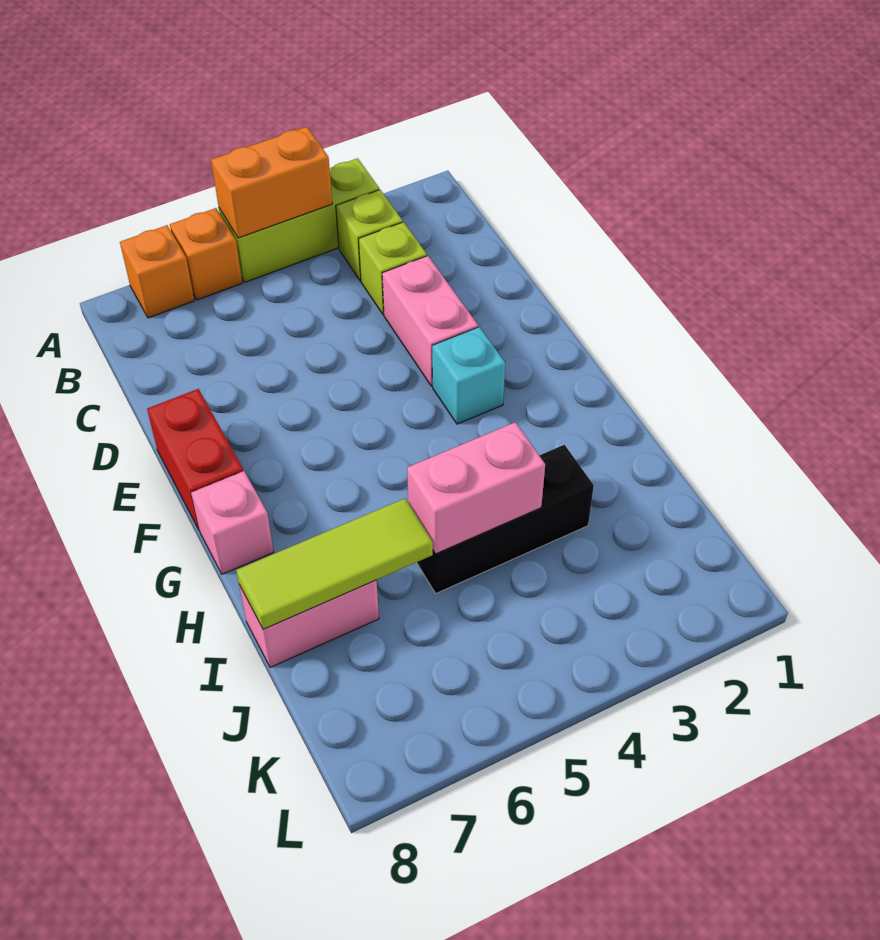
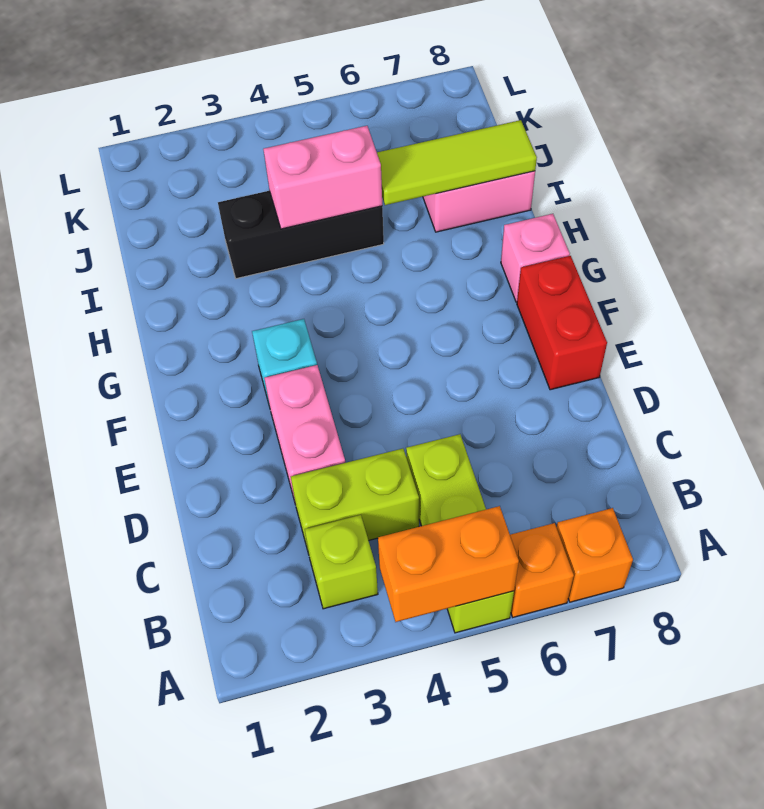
lime brick A3:A5 level 1 -> lime brick A5:C5 level 1
lime brick C3 level 1 -> lime brick C3:C4 level 1

